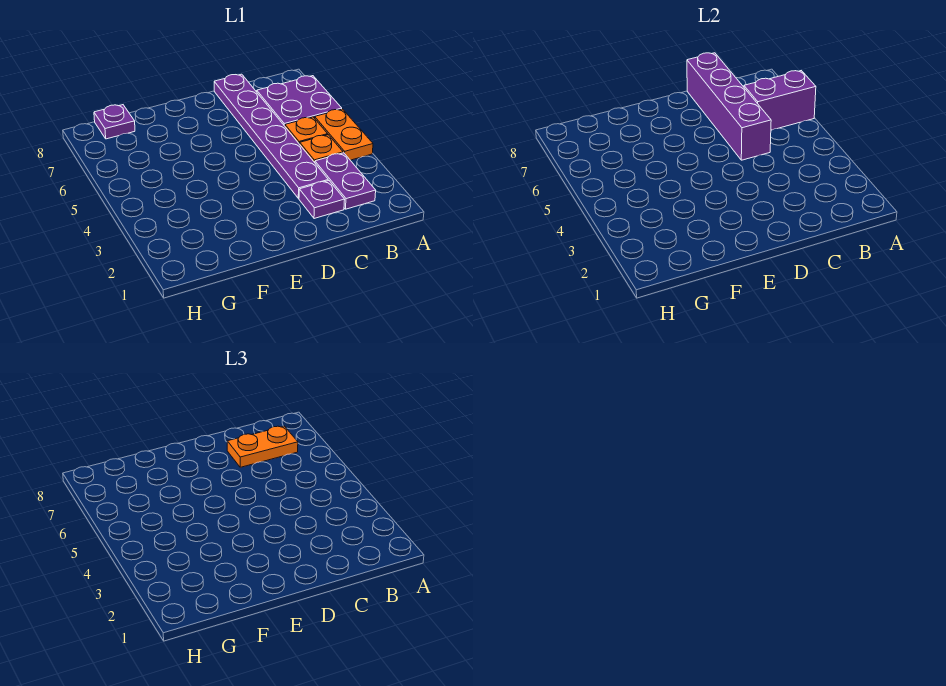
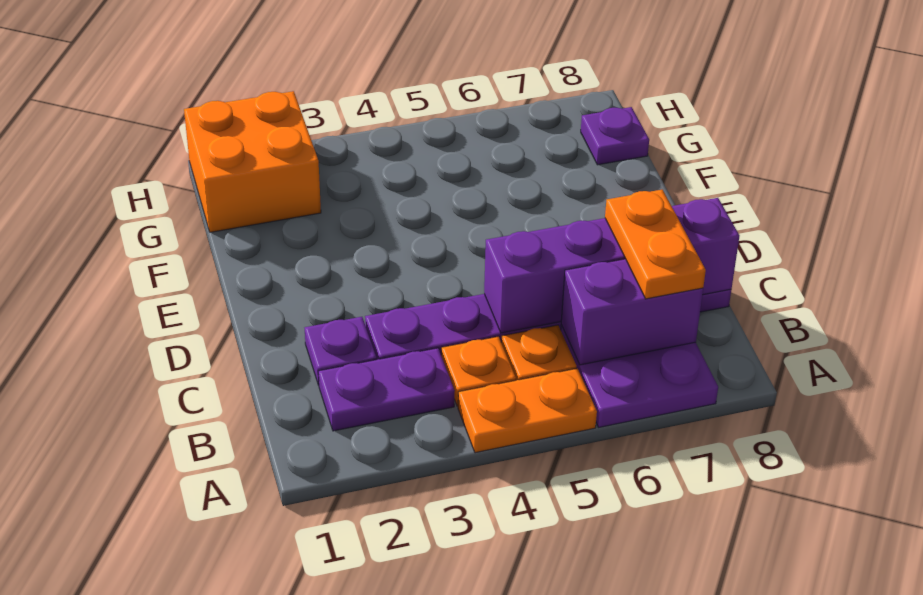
purple brick A6:B6 level 2 -> purple brick B6:B7 level 2
none -> orange brick G1:H2 level 1

